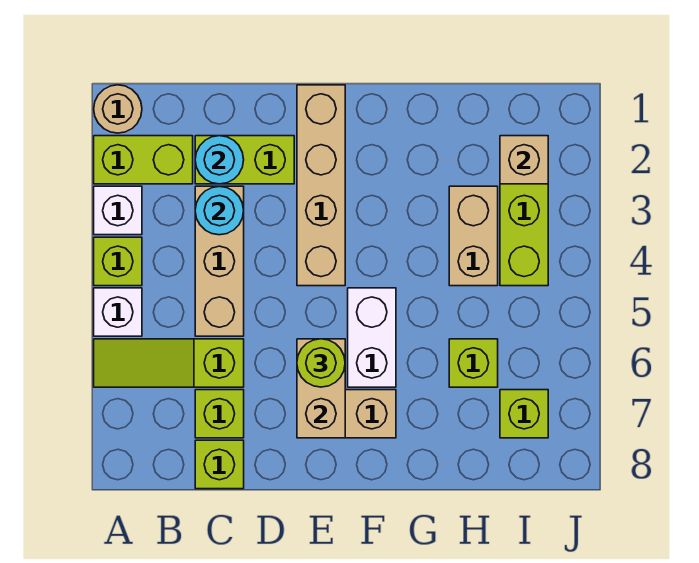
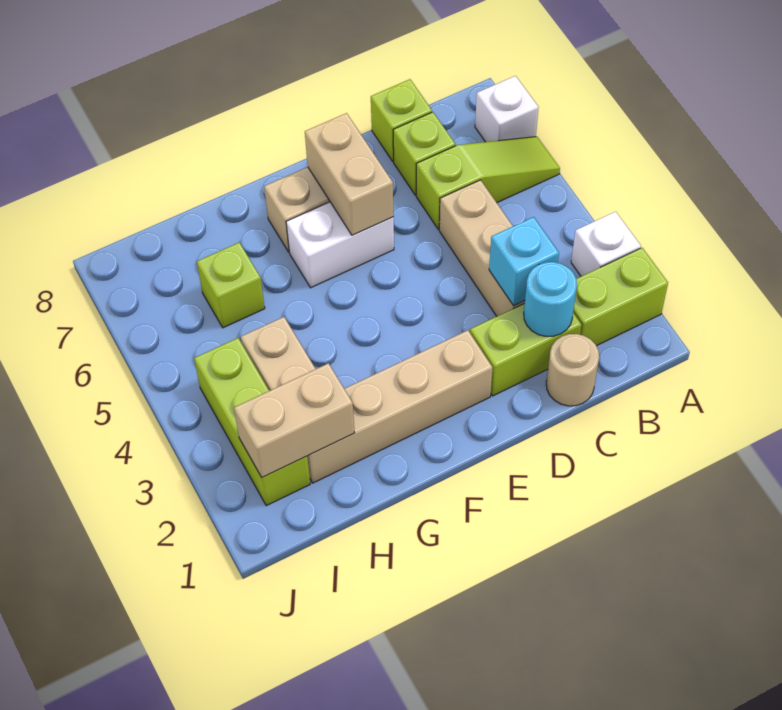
tan round brick A1 level 1 -> tan round brick C1 level 1
lime brick A4 level 1 -> none
white brick A5 level 1 -> white brick A7 level 1
cyan round brick C3 level 2 -> cyan brick C3 level 2
tan brick E1:E4 level 1 -> tan brick E2:H2 level 1
lime round brick E6 level 3 -> none
white brick F5:F6 level 1 -> white brick E6:F6 level 1
tan brick I2 level 2 -> tan brick H2:I2 level 2
lime brick I7 level 1 -> none

